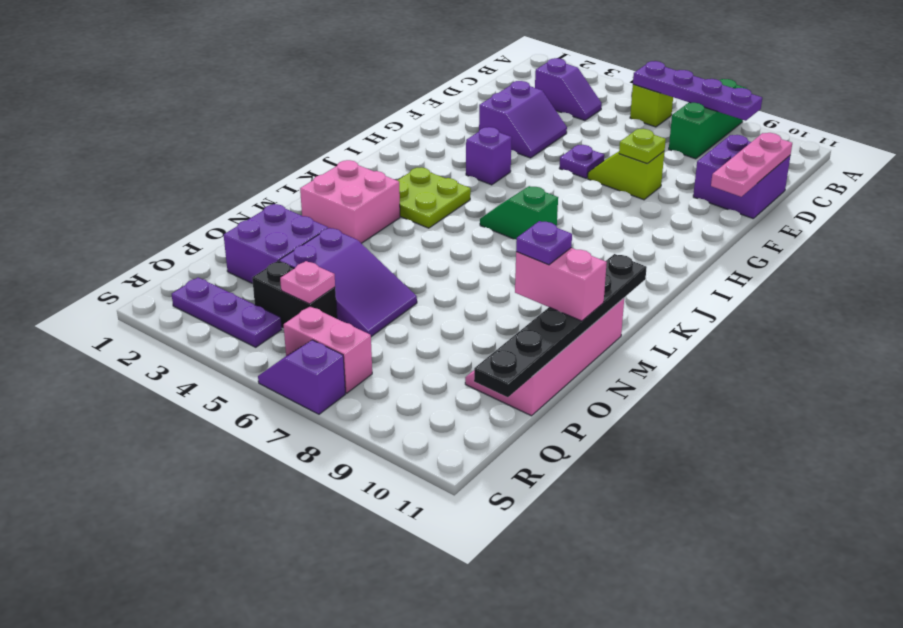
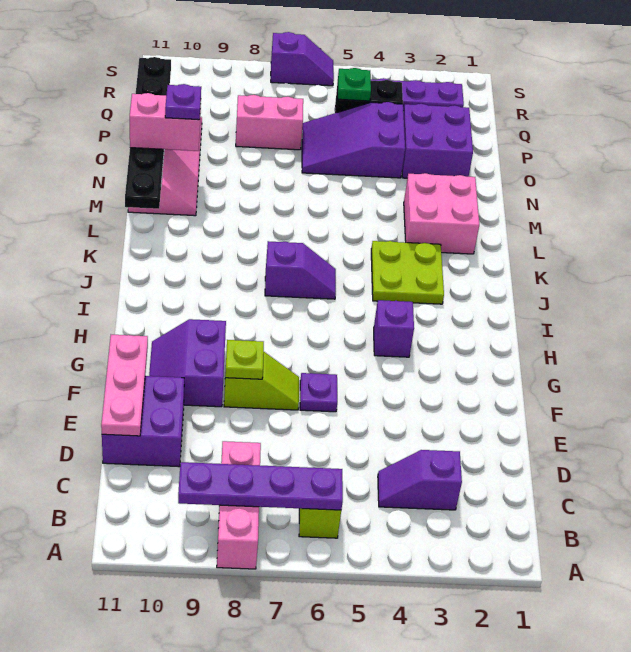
green brick A8:C8 level 1 -> pink brick A8:C8 level 1
purple slope E3:F4 level 1 top 3 -> purple slope F9:G10 level 1 top 9
green slope J6:J7 level 1 top 7 -> purple slope J6:J7 level 1 top 7
pink plate Q5 level 2 -> green plate Q5 level 2
pink brick R6:R7 level 1 -> pink brick P7:P8 level 1

